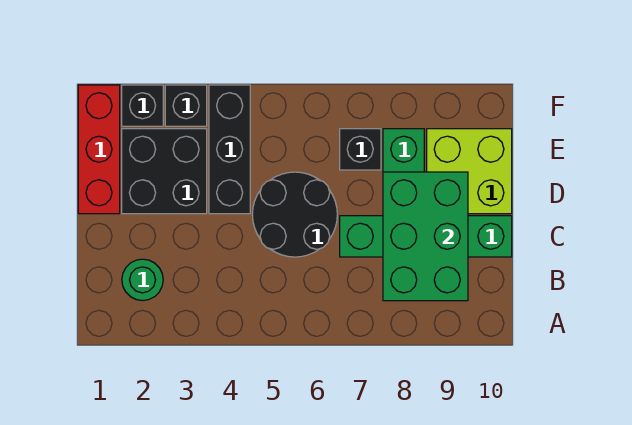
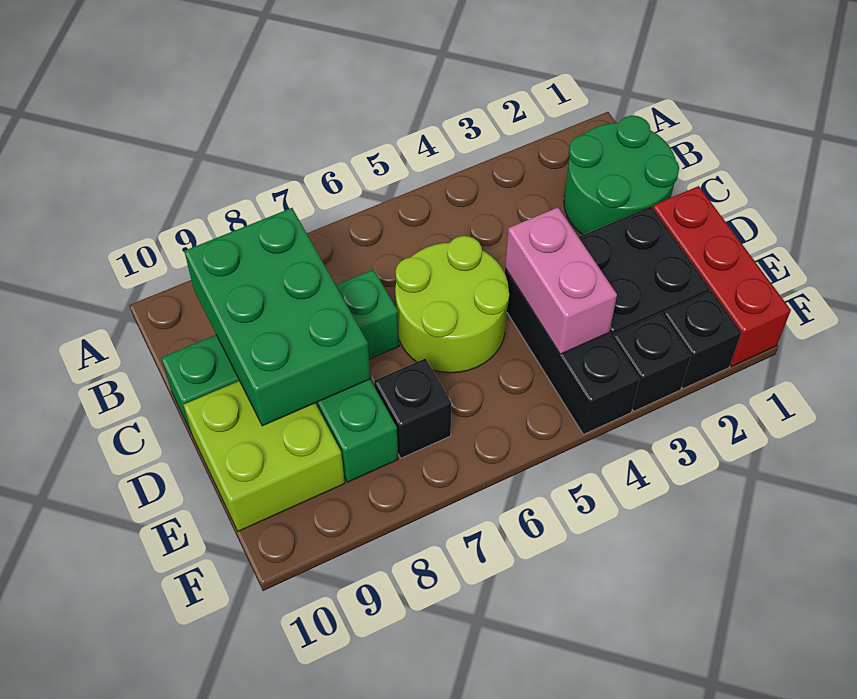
green round brick B2 level 1 -> green round brick B1:C2 level 1
black round brick C5:D6 level 1 -> lime round brick C5:D6 level 1
none -> pink brick D4:E4 level 2

